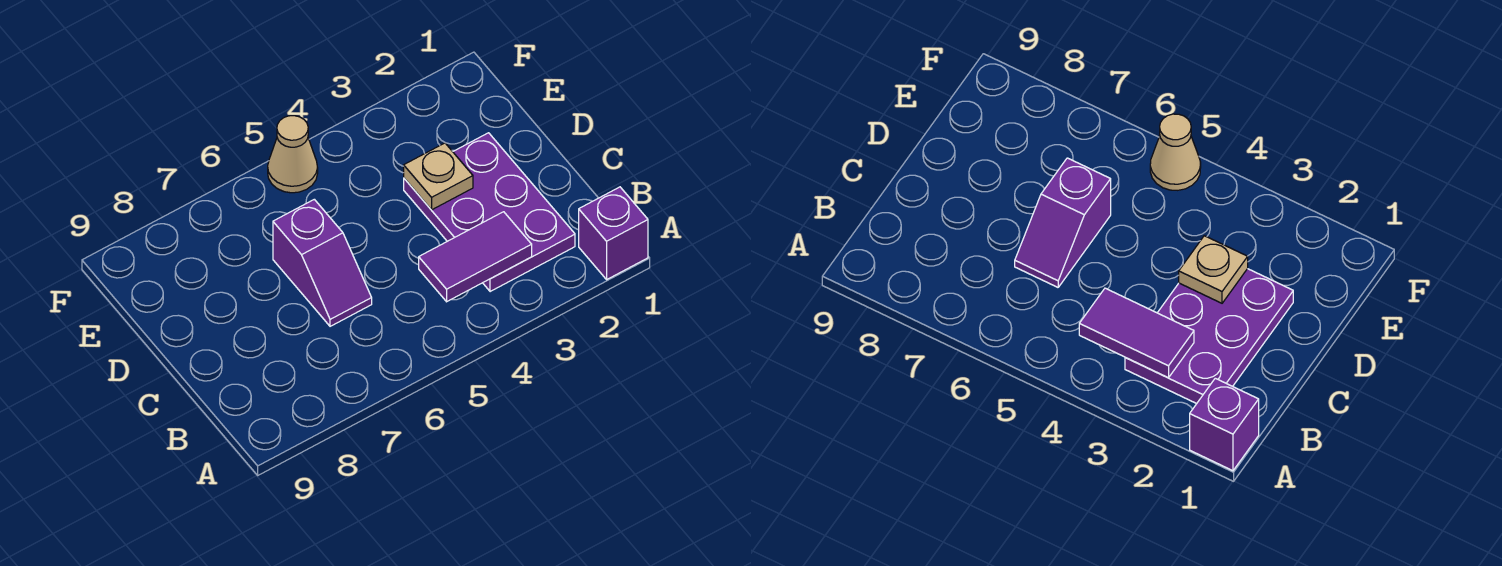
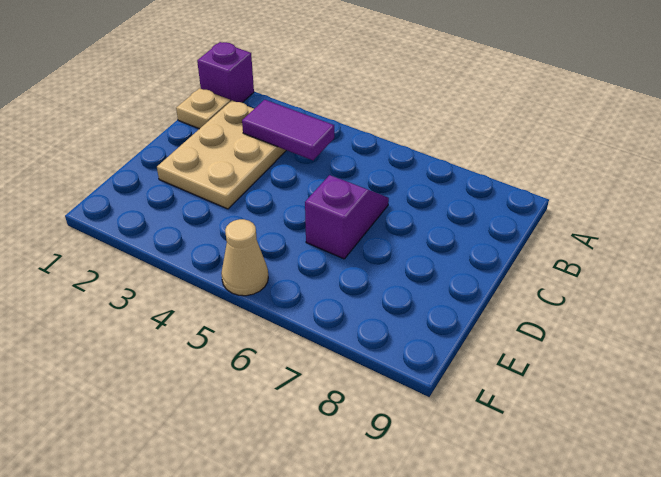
purple plate B2:D3 level 1 -> tan plate B2:D3 level 1
tan plate D3 level 2 -> tan plate B1 level 1

